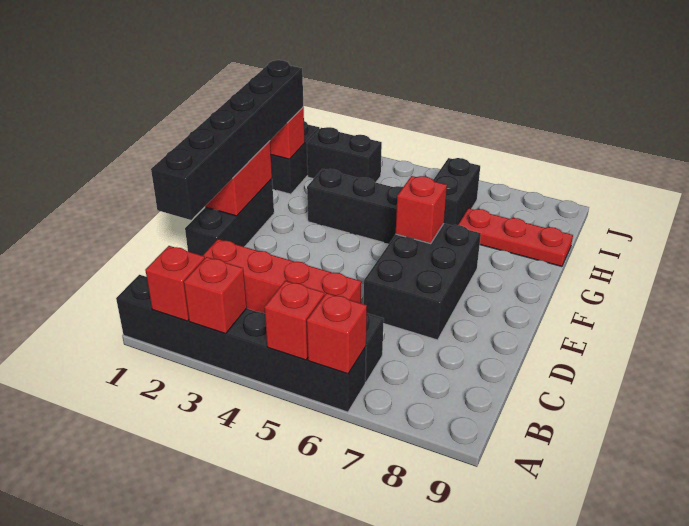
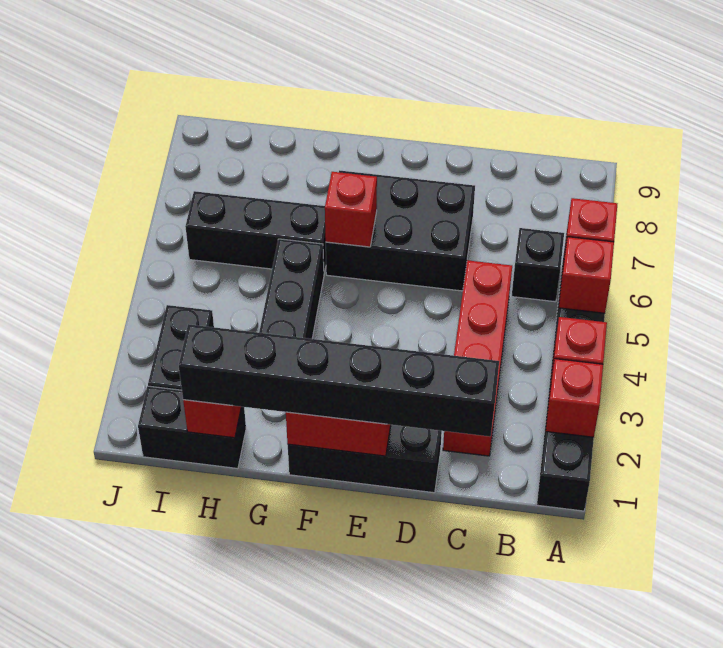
black brick H6:I6 level 1 -> black brick G6:I6 level 1
red plate H7:H9 level 1 -> none

